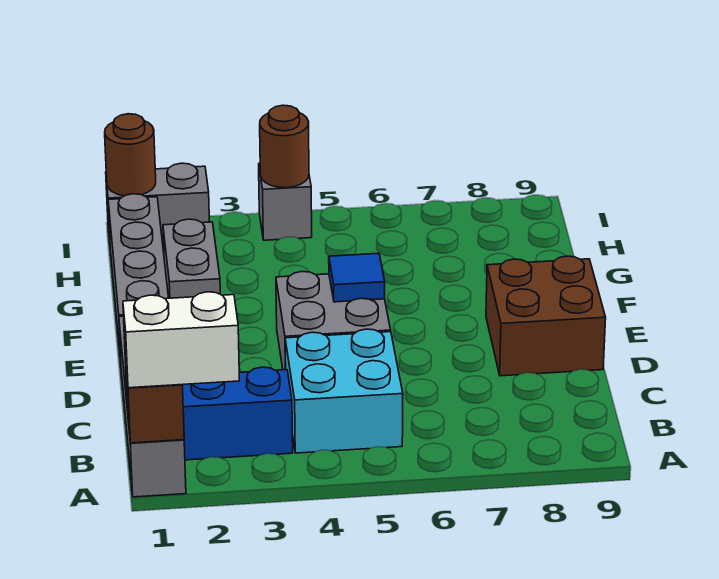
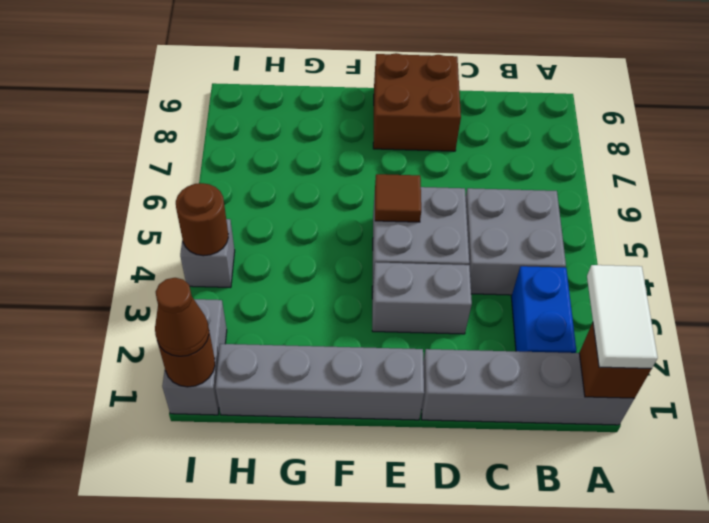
white brick A1:A2 level 3 -> white tile A1:A2 level 3
cyan brick B4:C5 level 1 -> grey brick B4:C5 level 1
blue tile E5 level 2 -> brown tile E5 level 2
grey brick F2:G2 level 1 -> grey brick D3:E3 level 1
none -> brown cone I1 level 3

